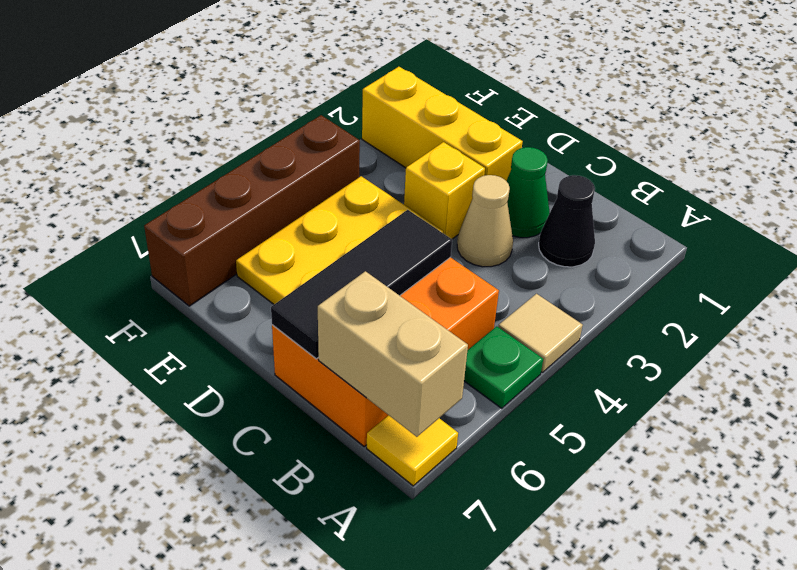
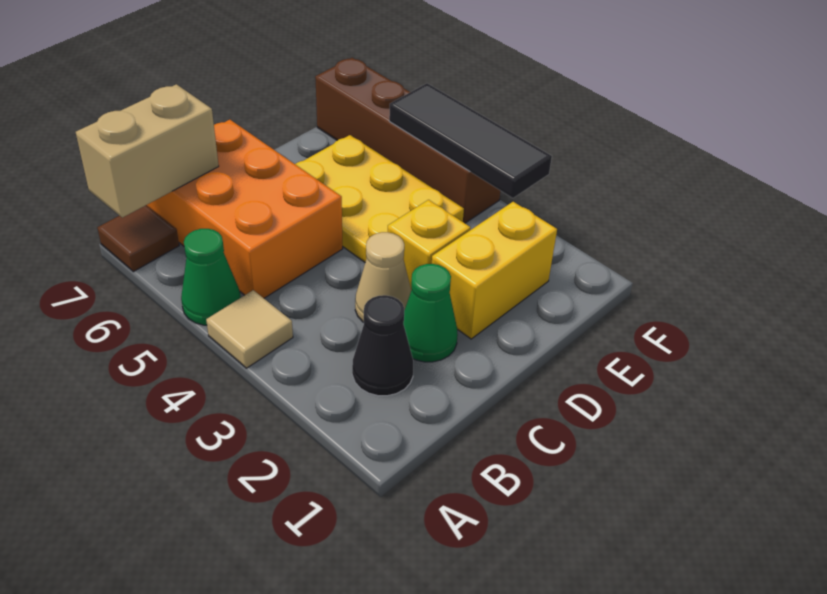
green plate A5 level 1 -> green cone A5 level 1
yellow tile A7 level 1 -> brown tile A7 level 1
black tile C5:C7 level 2 -> black tile F3:F5 level 2
yellow brick D2:F2 level 1 -> yellow brick D2:E2 level 1

